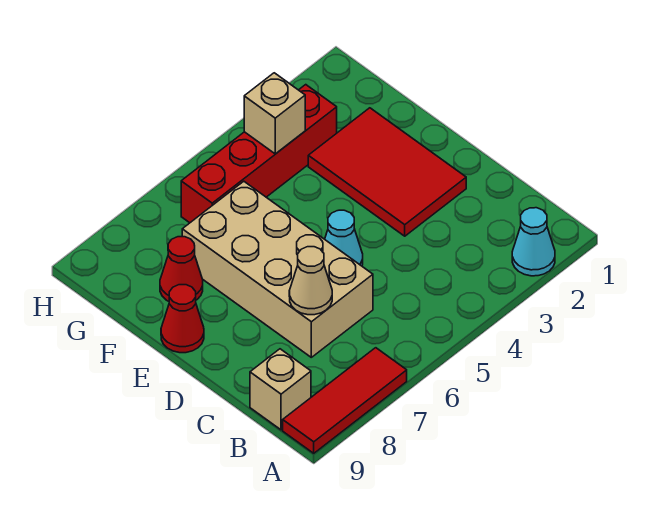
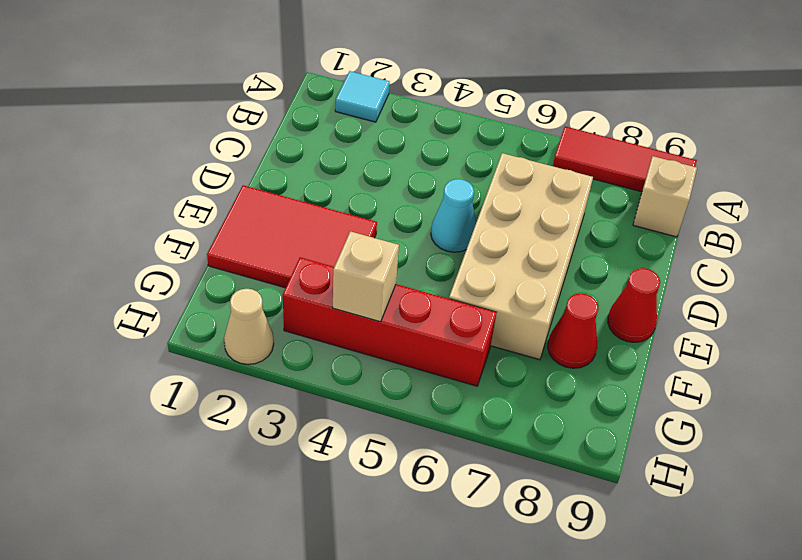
cyan cone A2 level 1 -> cyan tile A2 level 1
tan cone C7 level 2 -> tan cone H2 level 1
red tile D2:F3 level 1 -> red tile E1:F3 level 1

